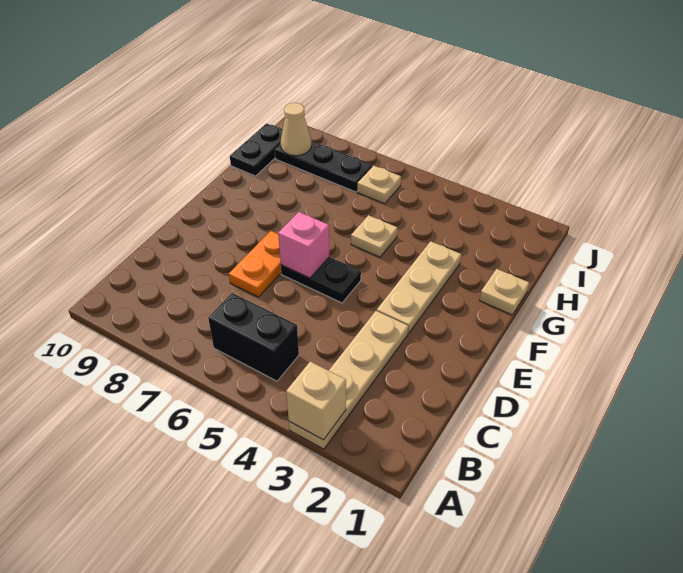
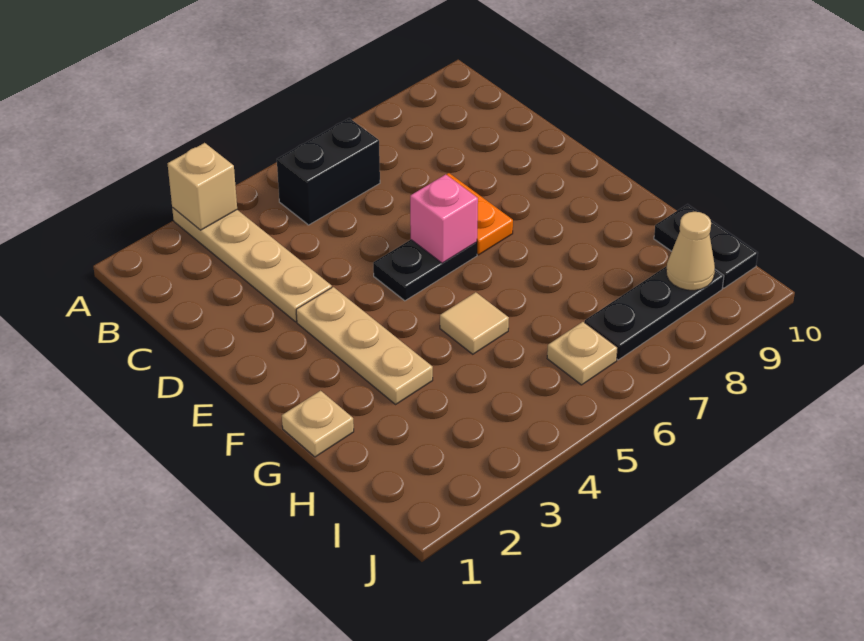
tan plate G5 level 1 -> tan tile G5 level 1

